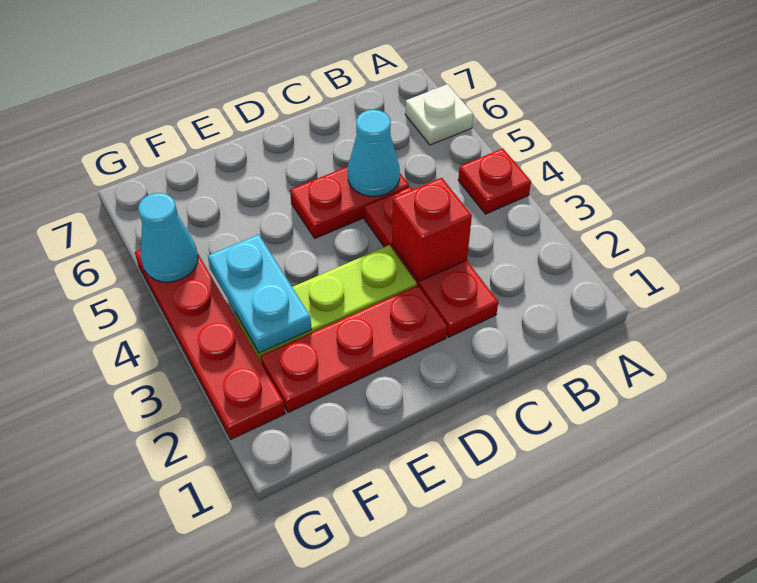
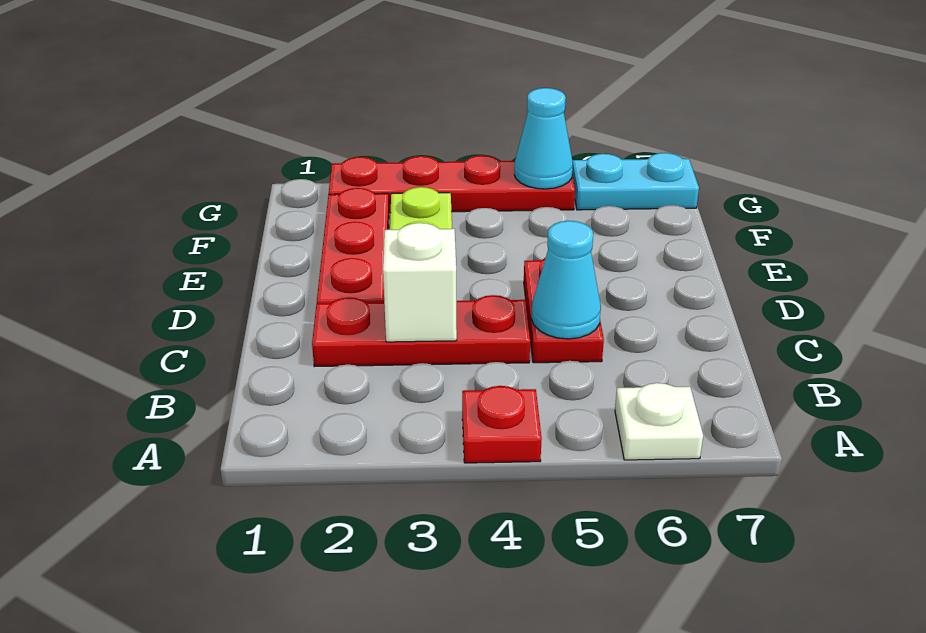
red brick C3 level 2 -> white brick C3 level 2
cyan plate F3:F4 level 2 -> cyan plate G6:G7 level 1

